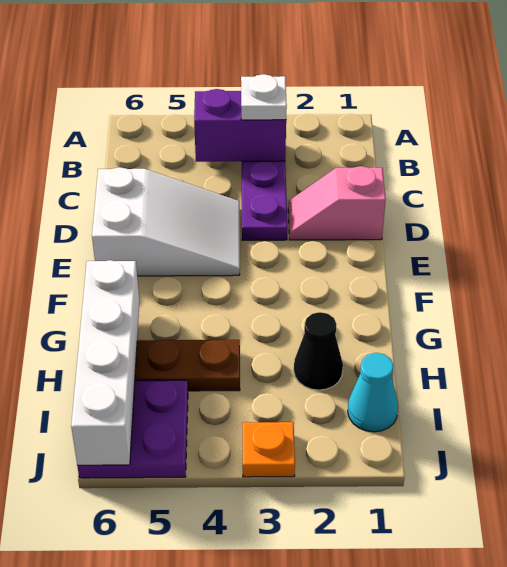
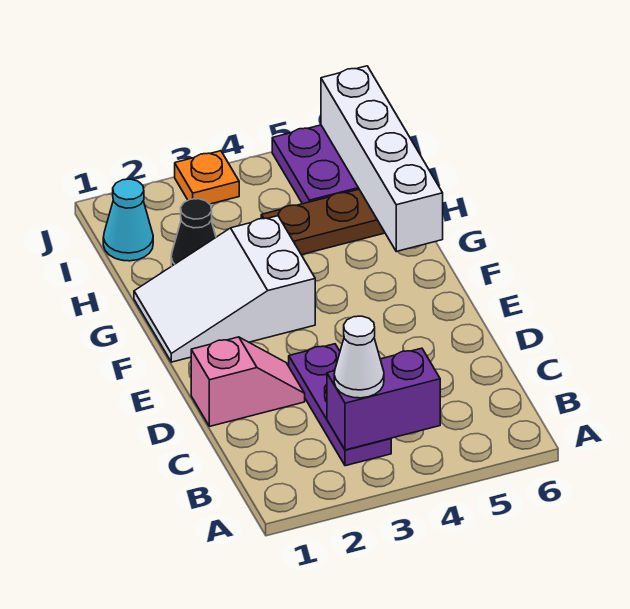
white plate B3 level 3 -> white cone B3 level 3
white slope D4:E6 level 1 top 6 -> white slope F1:G3 level 1 top 3

